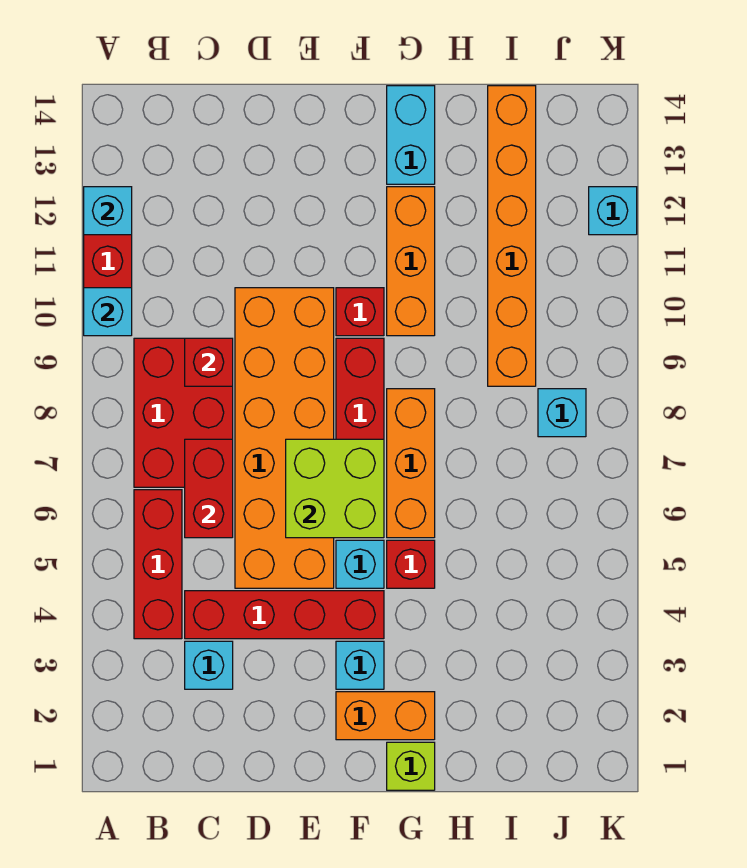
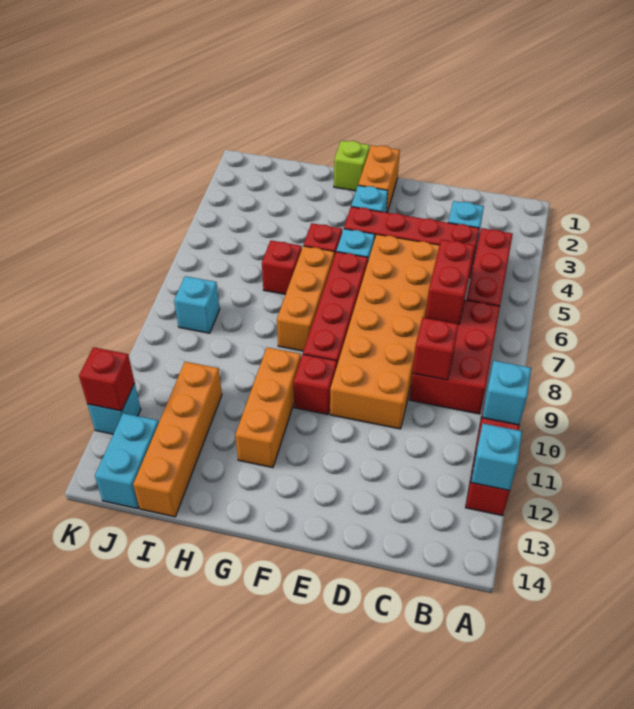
lime brick E6:F7 level 2 -> none
orange brick F2:G2 level 1 -> orange brick F1:F2 level 1
cyan brick G13:G14 level 1 -> cyan brick J13:J14 level 1
none -> red brick H6 level 1
orange brick I9:I14 level 1 -> orange brick I11:I14 level 1
none -> red brick K12 level 2

